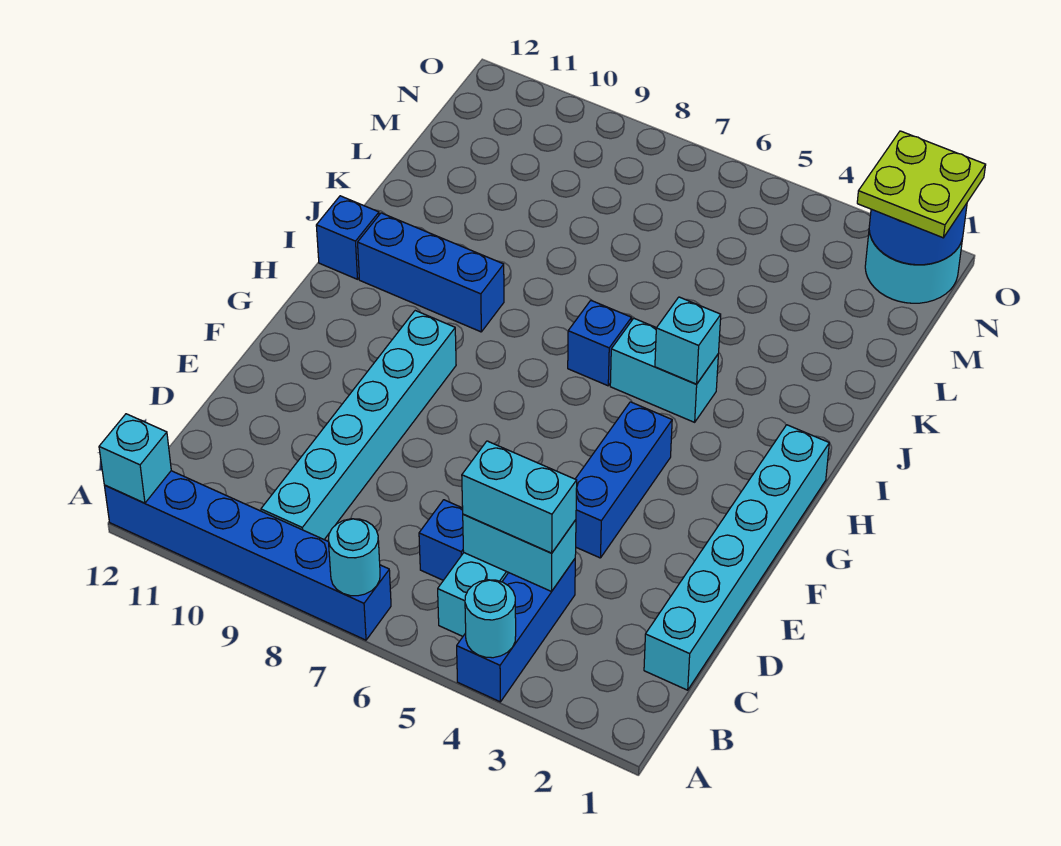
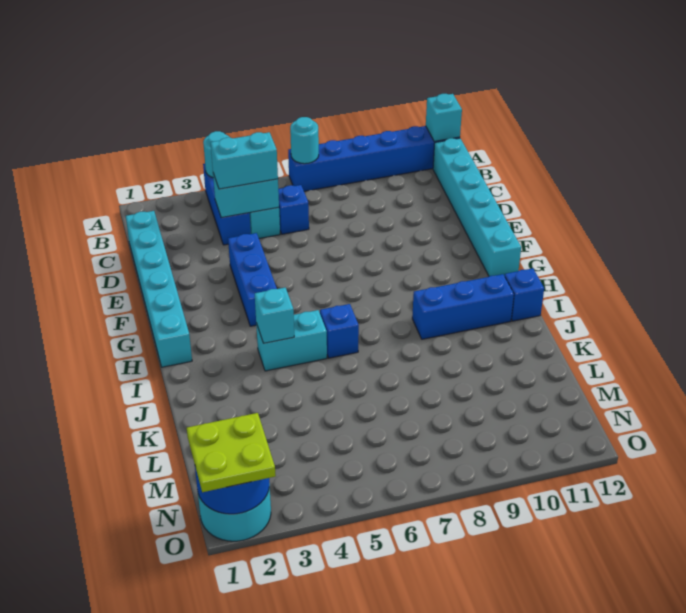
cyan brick B9:G9 level 1 -> cyan brick B12:G12 level 1

